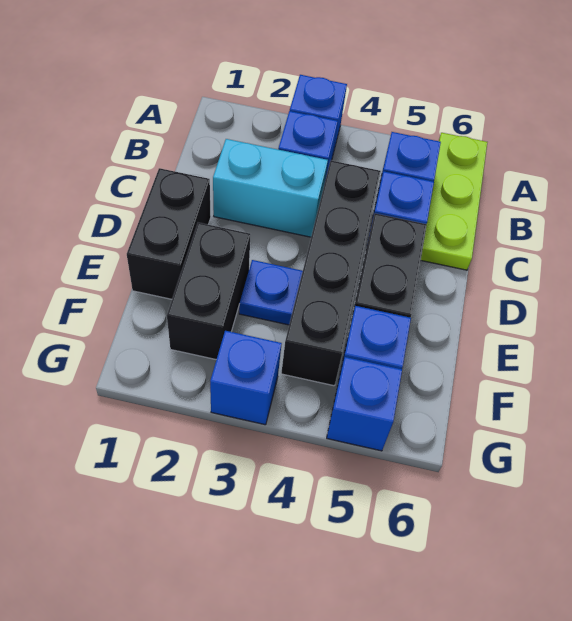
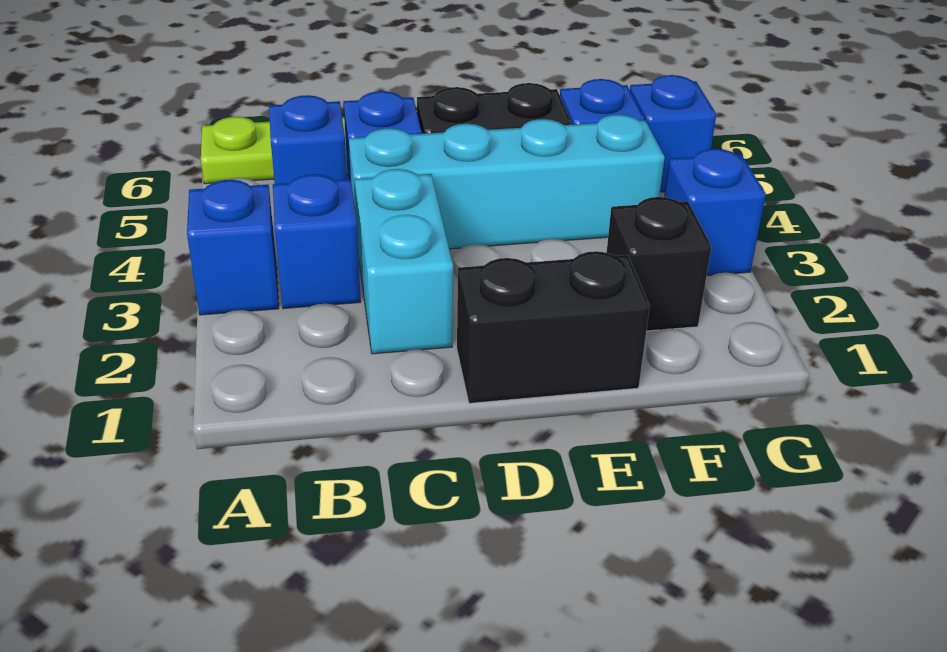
black brick C4:F4 level 1 -> cyan brick C4:F4 level 1
black brick E2:F2 level 1 -> black brick F2 level 1
blue plate E3 level 1 -> none

